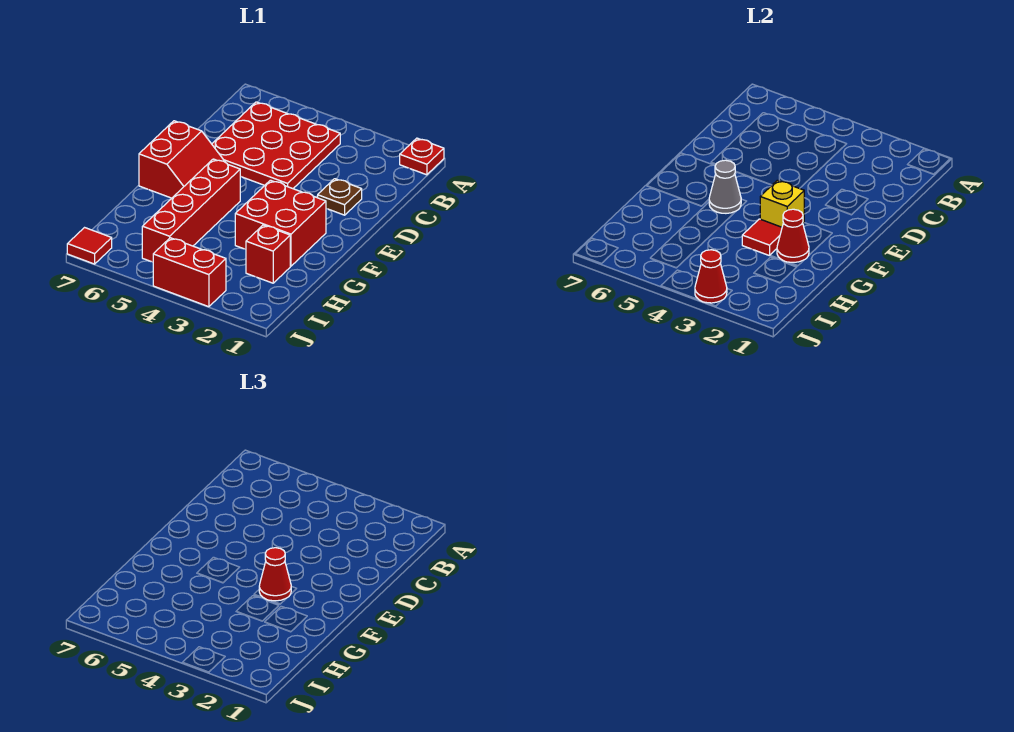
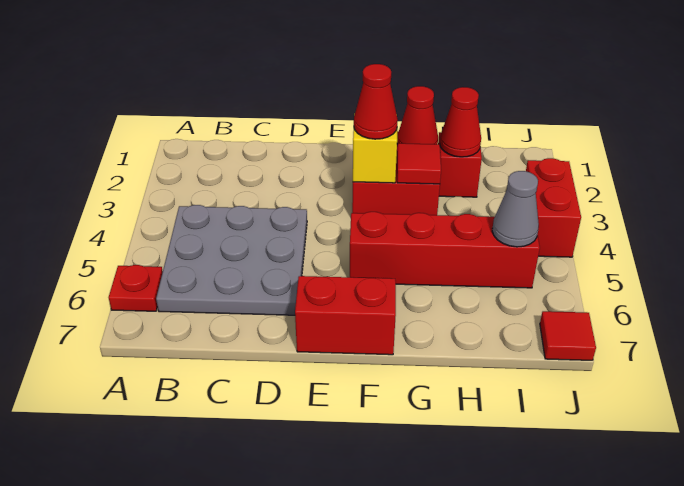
red plate A1 level 1 -> red plate A6 level 1
red plate B4:D6 level 1 -> grey plate B4:D6 level 1
brown plate D2 level 1 -> none
grey cone F5 level 2 -> grey cone I5 level 2
red cone J3 level 2 -> red cone H2 level 2

